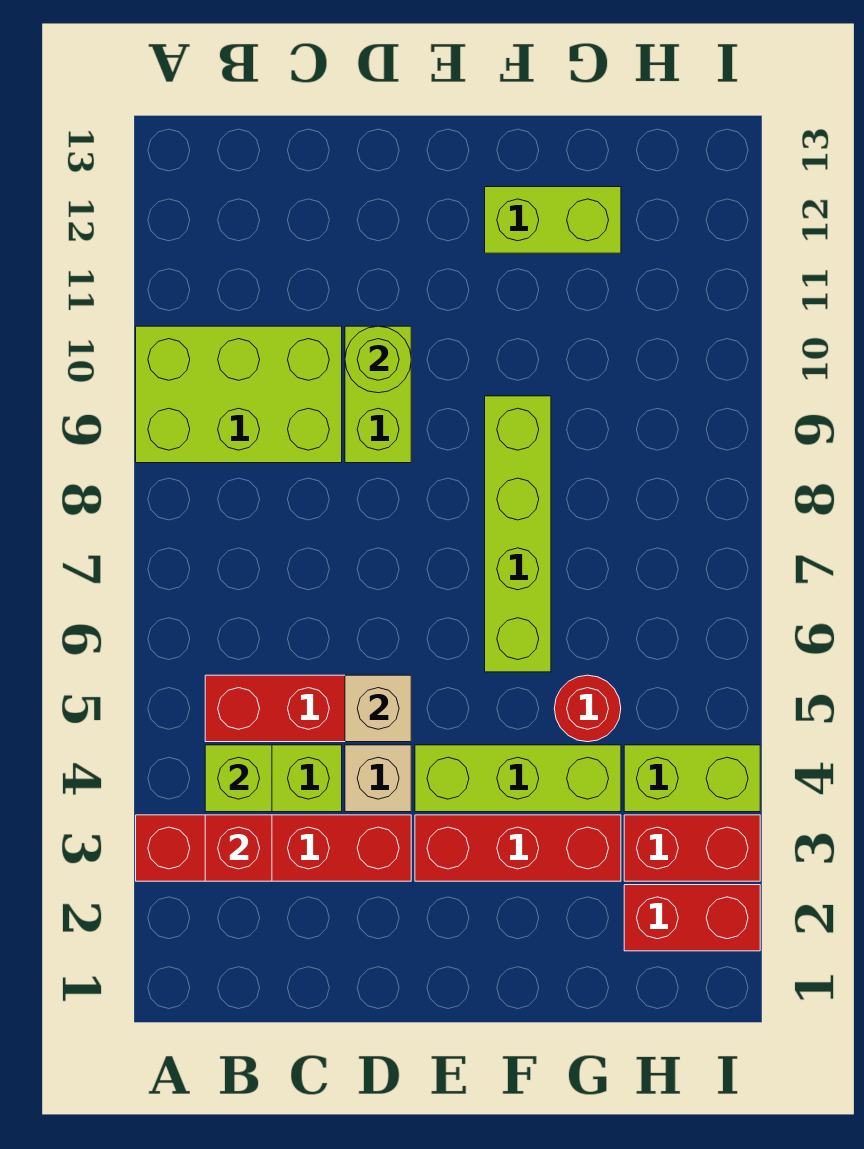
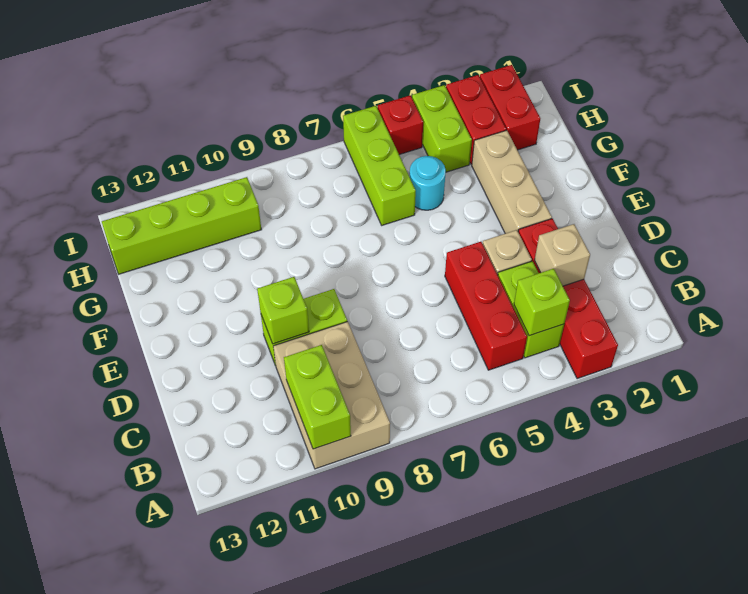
lime brick A9:C10 level 1 -> tan brick A9:C10 level 1
red brick B3 level 2 -> red brick I5 level 1
tan brick D5 level 2 -> tan brick C3 level 2
lime round brick D10 level 2 -> lime brick D10 level 2
red brick E3:G3 level 1 -> tan brick E3:G3 level 1
lime brick E4:G4 level 1 -> lime brick G6:I6 level 1
lime brick F6:F9 level 1 -> lime brick H10:H13 level 1
lime brick F12:G12 level 1 -> lime brick A10:B10 level 2
red round brick G5 level 1 -> cyan round brick G5 level 1

